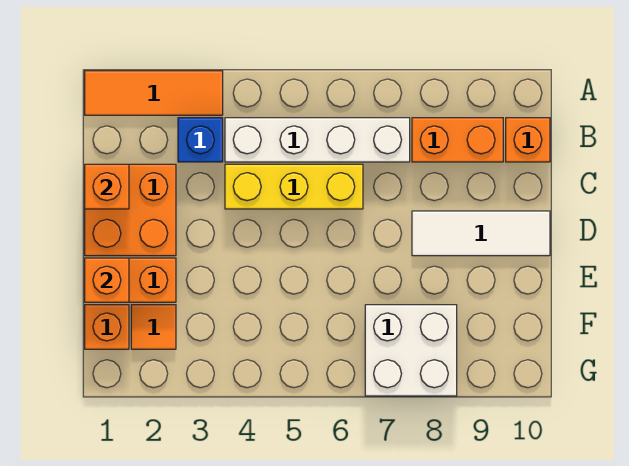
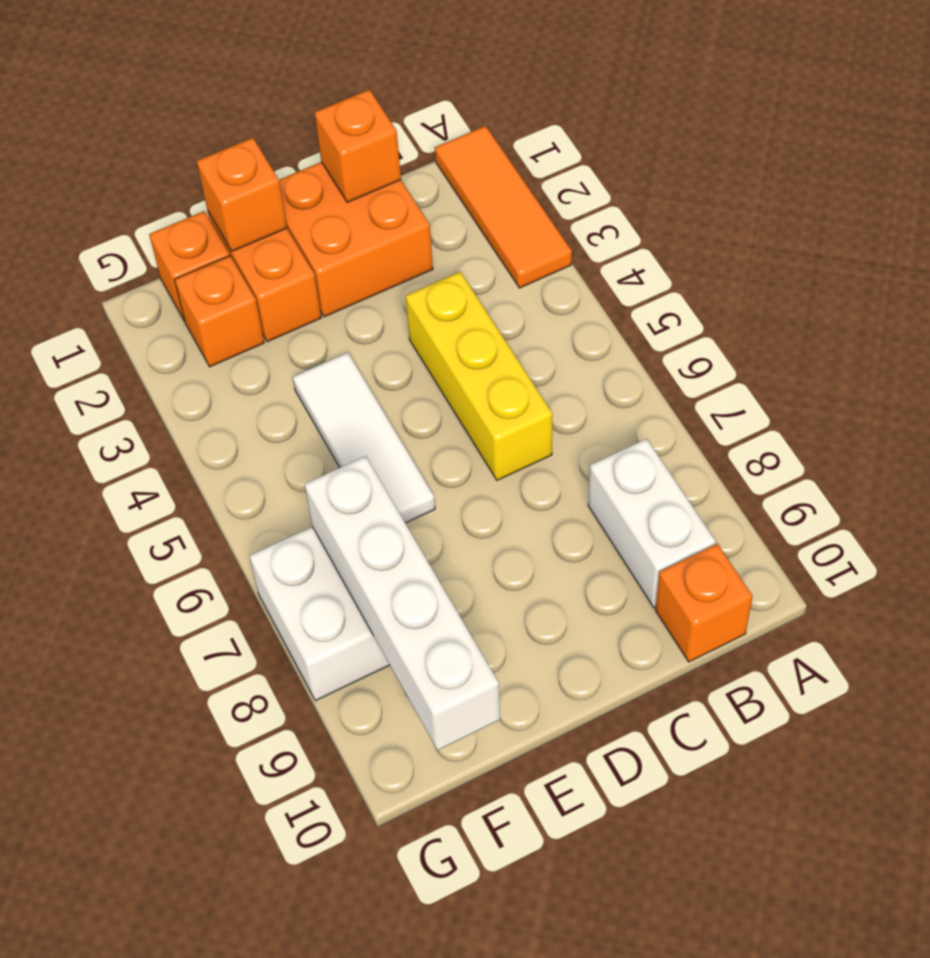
blue brick B3 level 1 -> none
white brick B4:B7 level 1 -> white brick F7:F10 level 2
orange brick B8:B9 level 1 -> white brick B8:B9 level 1
white tile D8:D10 level 1 -> white tile E4:E6 level 1
orange tile F2 level 1 -> orange brick F2 level 1

